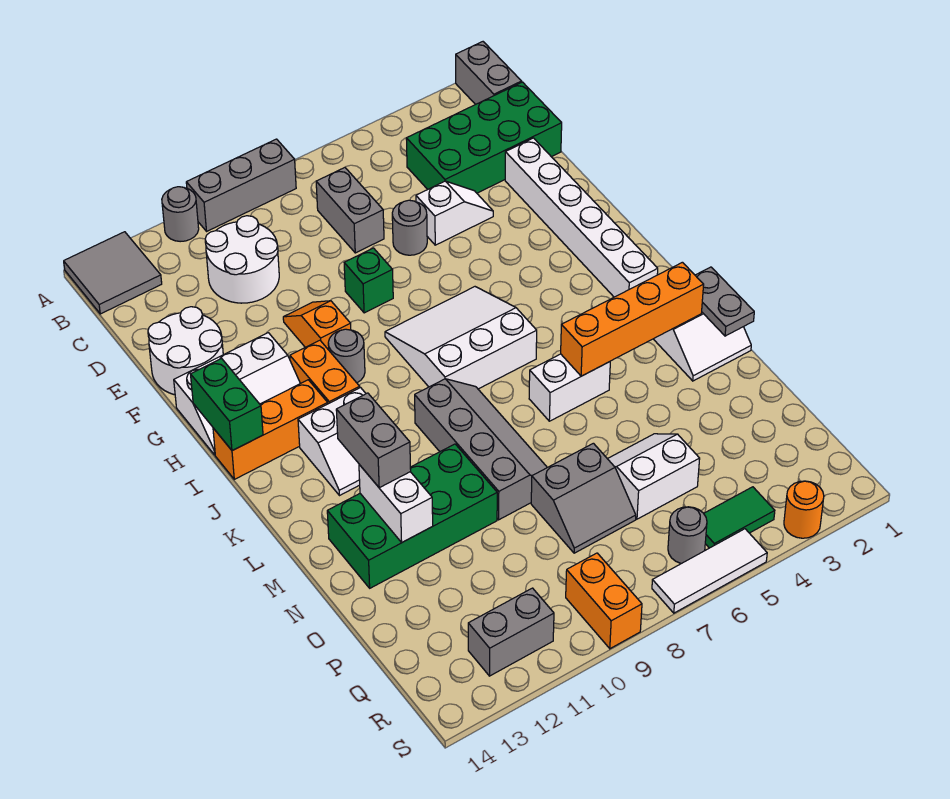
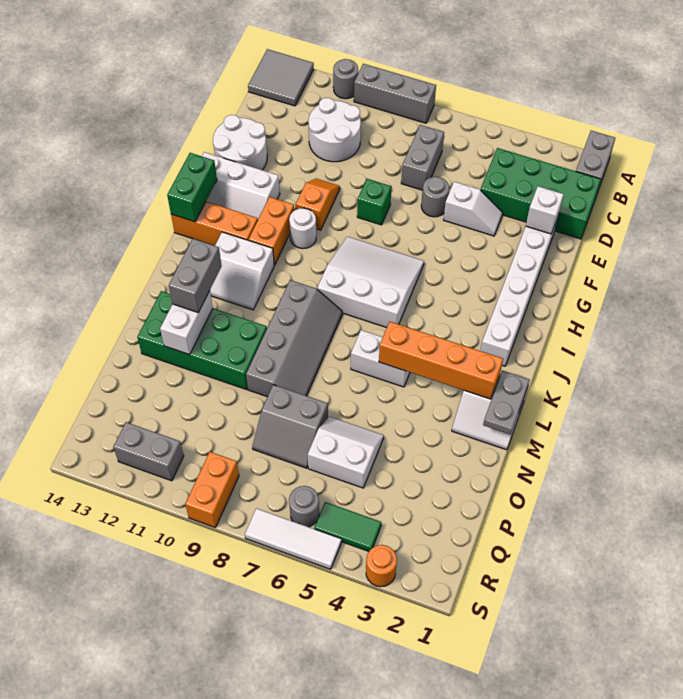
none -> white brick E2 level 2
grey round brick H10 level 1 -> white round brick H10 level 1

